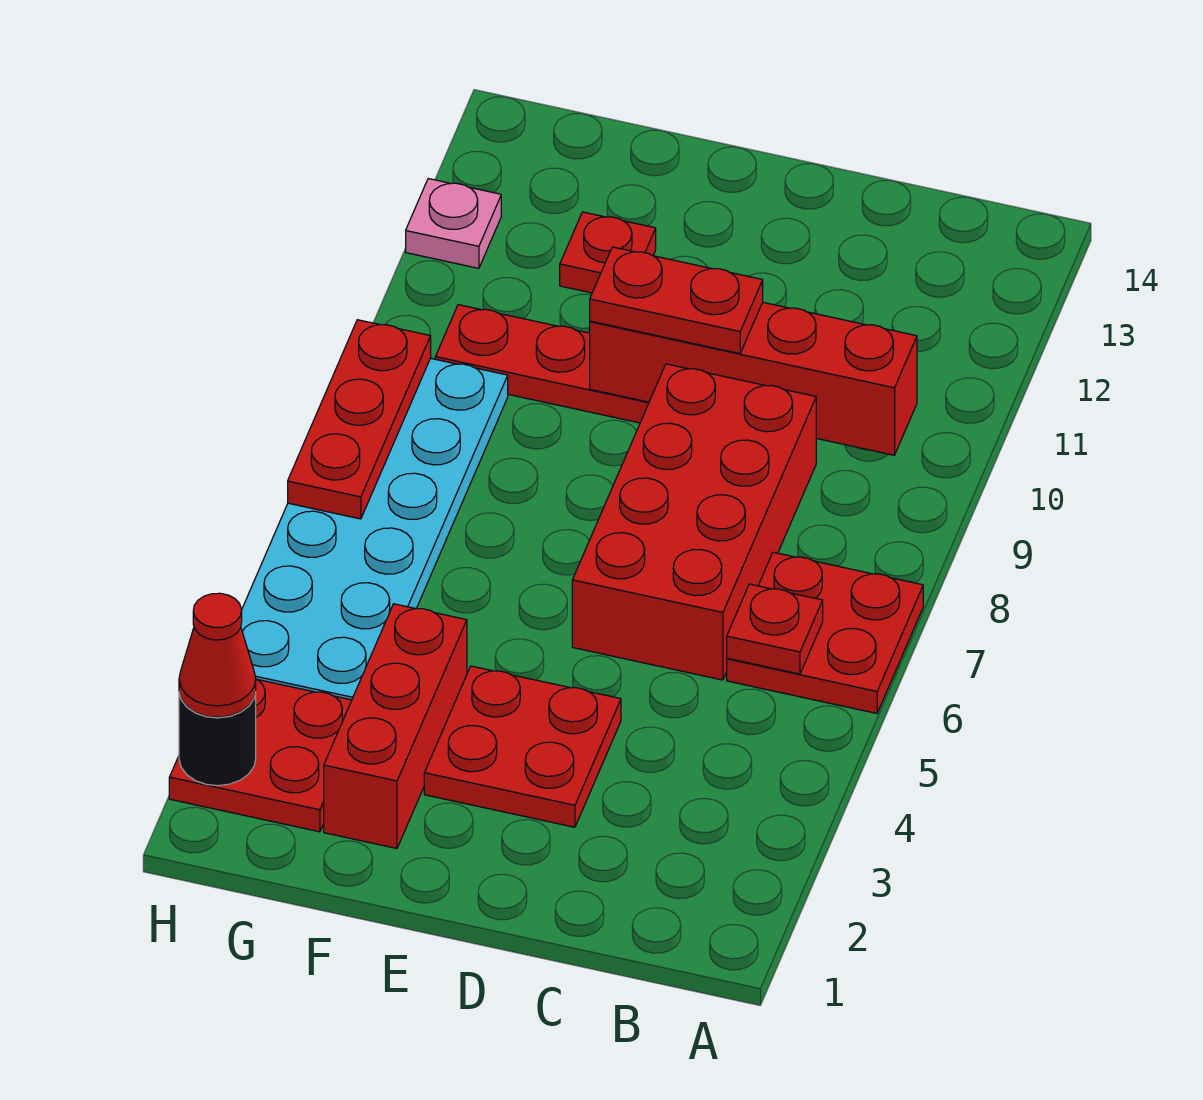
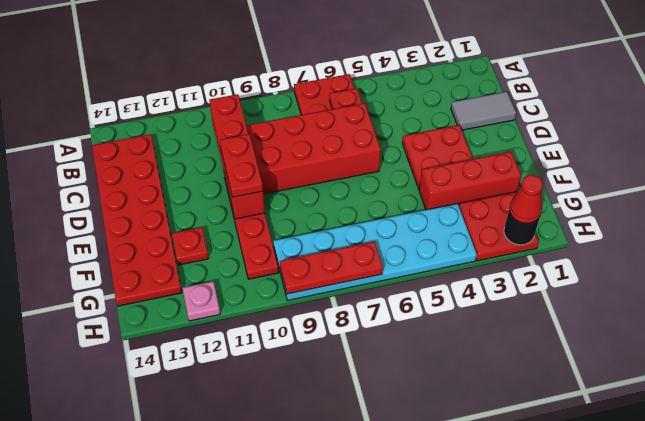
none -> red plate B13:G14 level 1
none -> grey tile C1:C2 level 1

